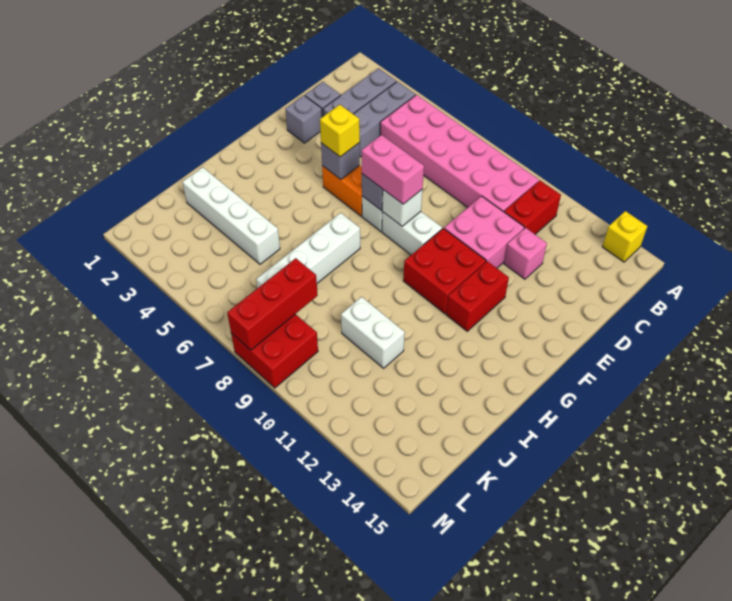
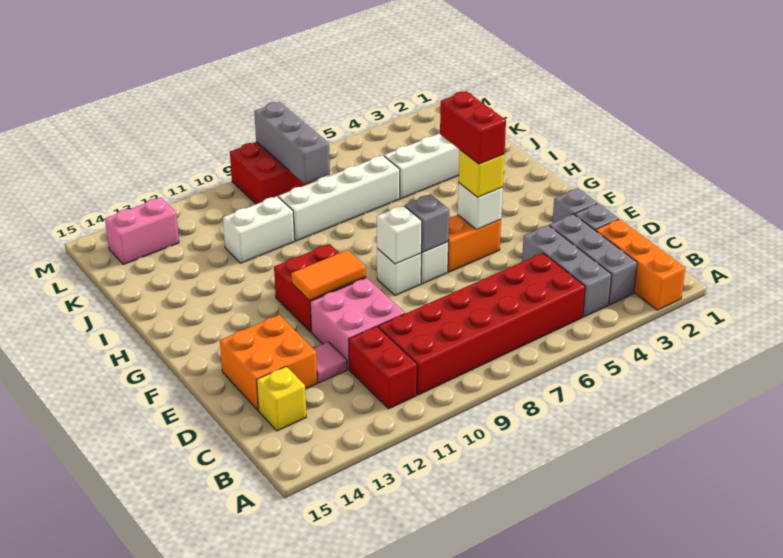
none -> orange brick A2:C2 level 1
yellow brick A14 level 1 -> yellow brick C14 level 1
pink brick B5:C10 level 1 -> red brick B5:C10 level 1
pink brick D12 level 1 -> pink tile D12 level 1
none -> orange brick D13:E14 level 1
grey brick F5 level 2 -> white brick F5 level 2
pink brick F7:F8 level 3 -> pink brick L13:L14 level 1
white brick F8:F9 level 1 -> white brick F8 level 1
none -> orange tile F10:F11 level 2
red brick F12:G12 level 1 -> red brick F5:G5 level 4
white brick H7:K7 level 1 -> white brick J6:J9 level 1
red brick K8:M8 level 2 -> grey brick K8:M8 level 2

